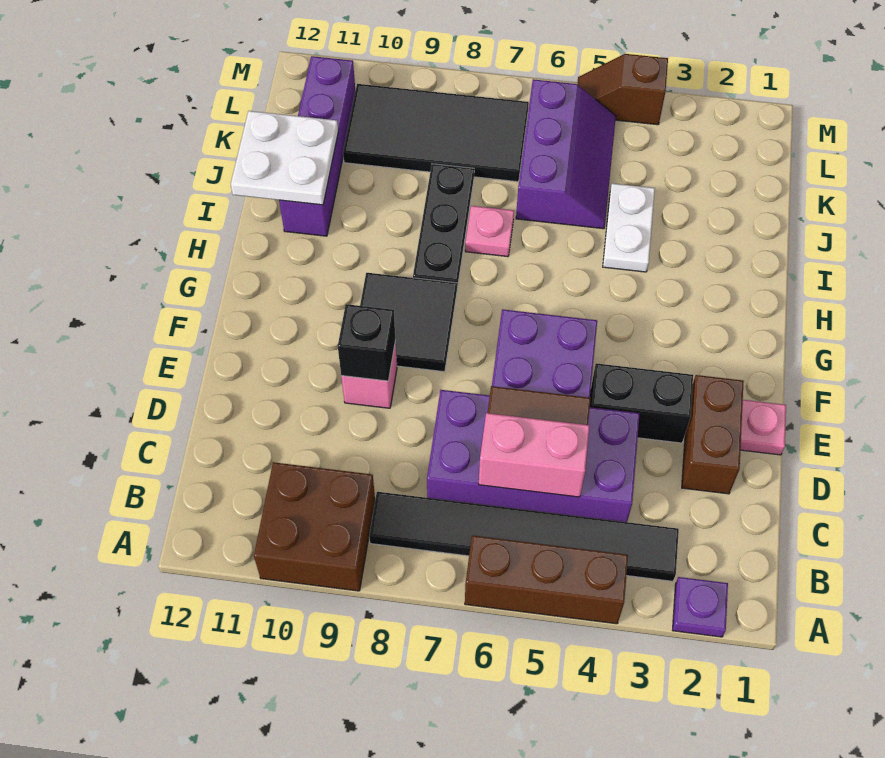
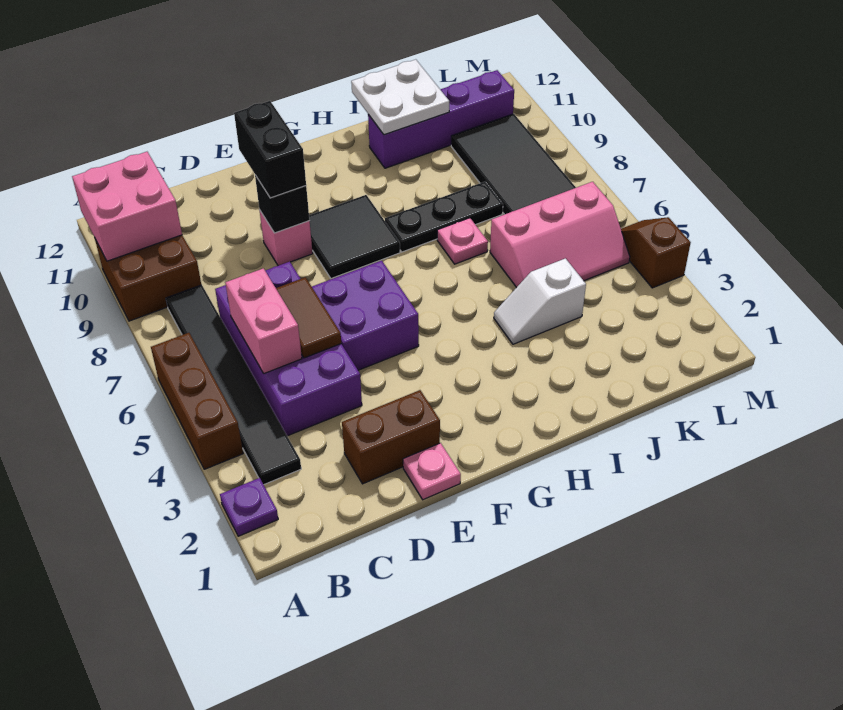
none -> pink brick A10:B11 level 2
black brick E3:E4 level 1 -> black brick E9:E10 level 3
white plate I4:J4 level 1 -> white slope I4:J4 level 1 top J
purple slope J5:L6 level 1 top 6 -> pink slope J5:L6 level 1 top 6

